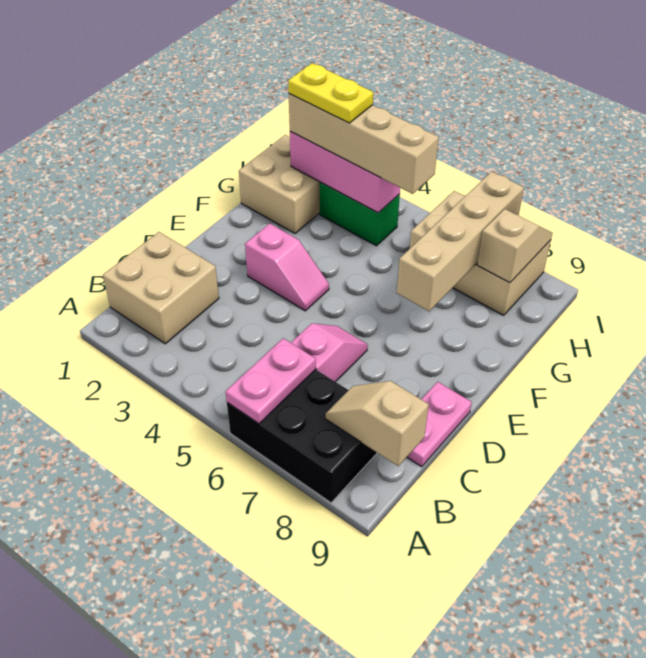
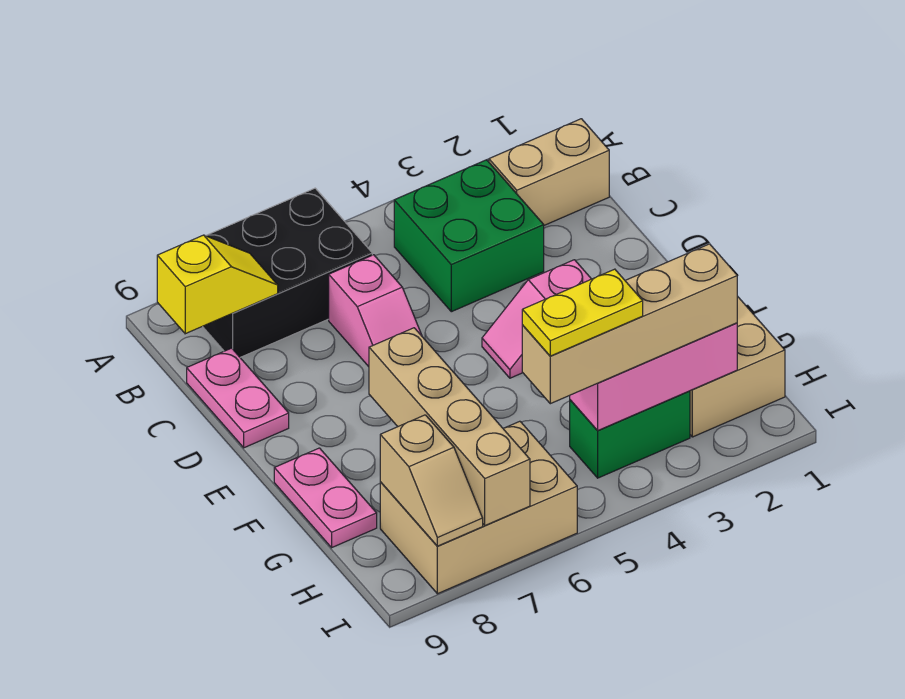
pink plate A6:B6 level 2 -> pink plate F9:G9 level 1
tan brick B1:C2 level 1 -> tan brick B1:B2 level 1
none -> green brick B3:C4 level 1
tan slope B8:B9 level 2 top 9 -> yellow slope B8:B9 level 2 top 9
yellow plate H2:H3 level 4 -> yellow plate H4:H5 level 4

